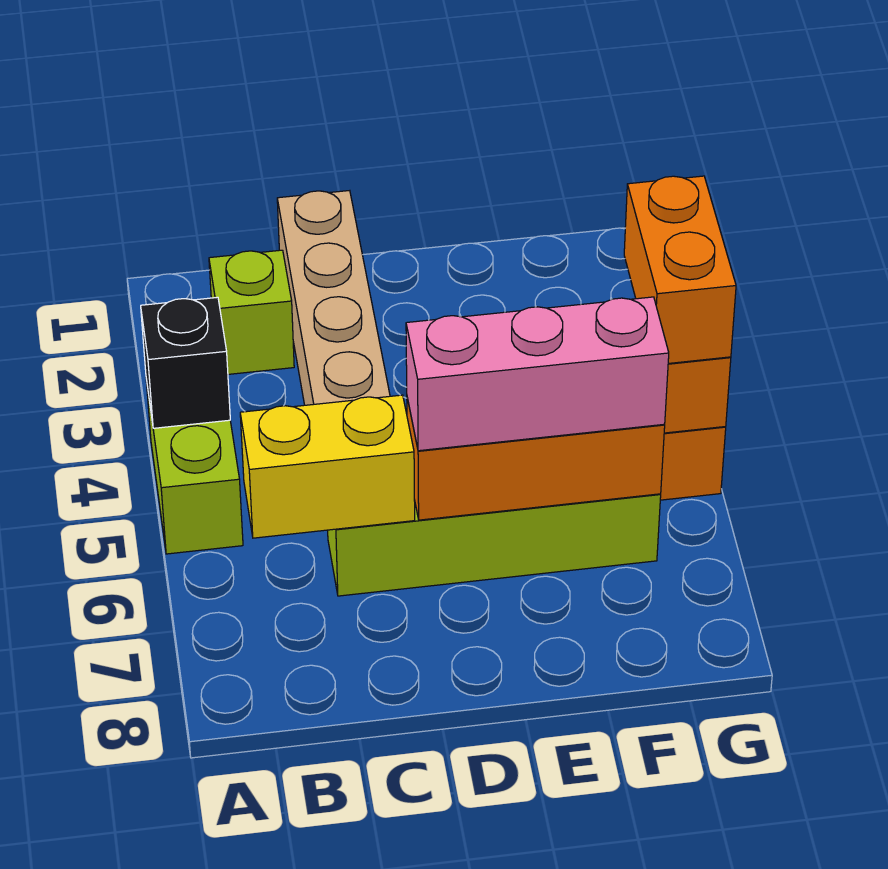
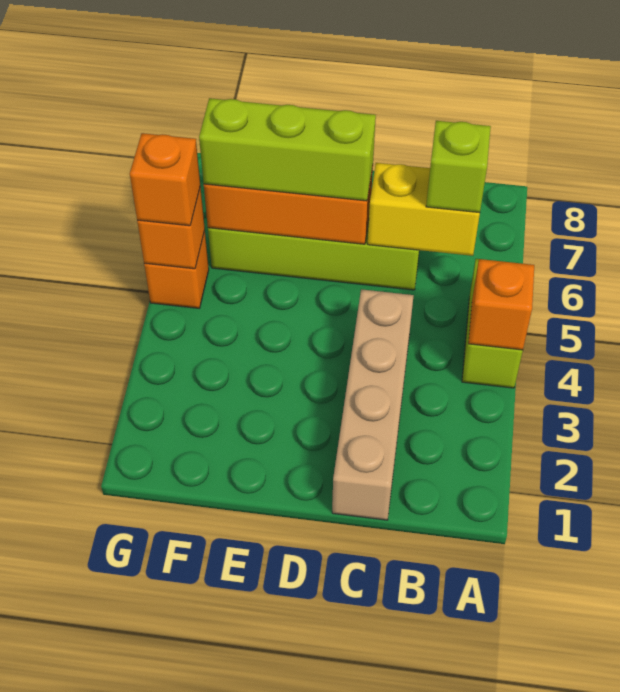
black brick A4 level 2 -> orange brick A4 level 2
lime brick B2 level 1 -> lime brick B6 level 3
pink brick D6:F6 level 3 -> lime brick D6:F6 level 3
orange brick G4:G5 level 3 -> orange brick G5 level 3

